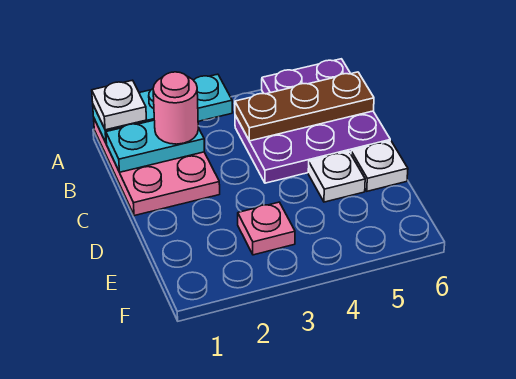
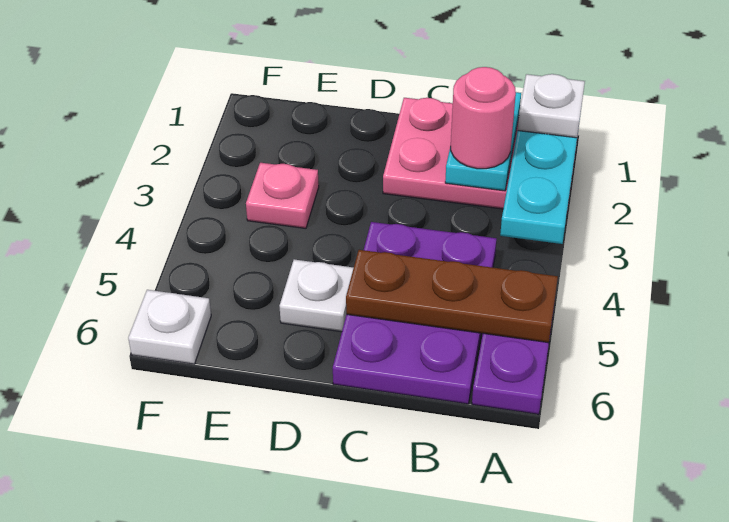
brown plate B4:B6 level 2 -> brown plate A5:C5 level 2
white plate D6 level 1 -> white plate F6 level 1

